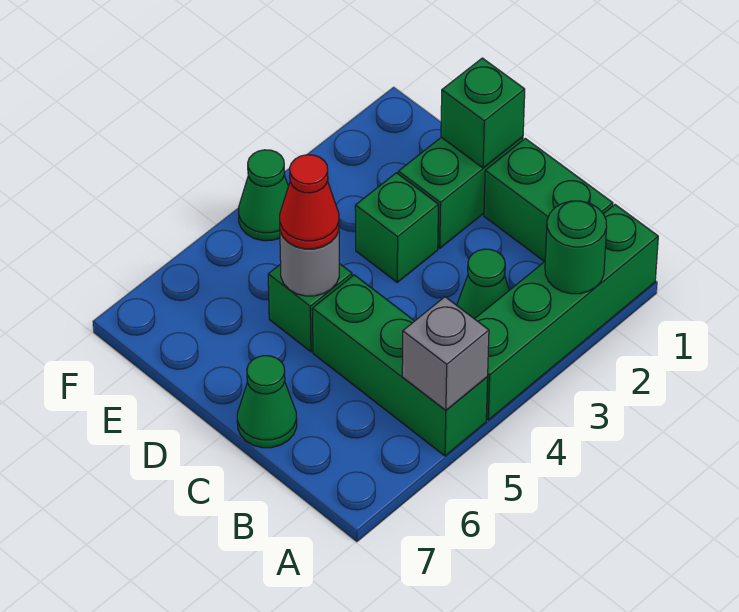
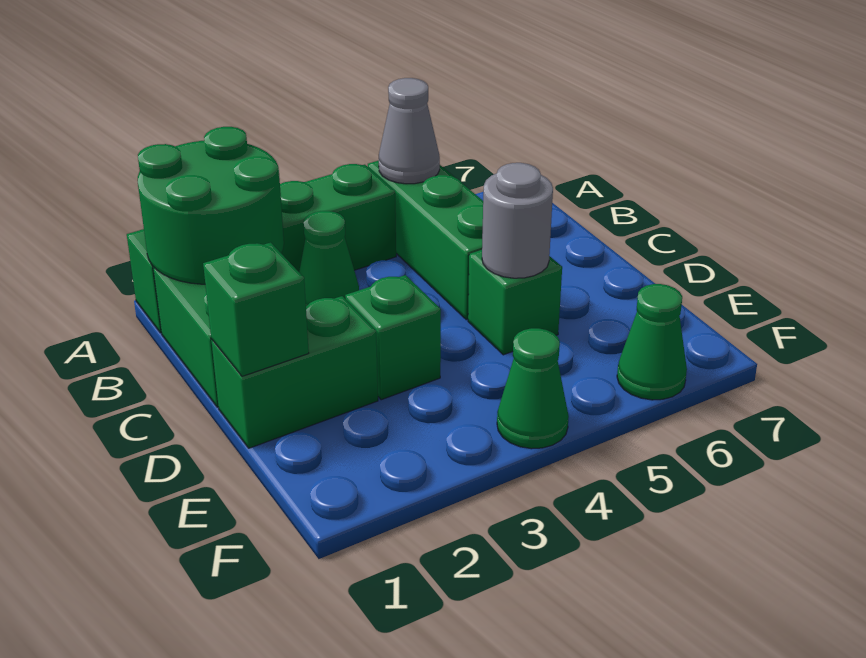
green round brick A2 level 2 -> green round brick A1:B2 level 2
grey brick A5 level 2 -> grey cone A5 level 2
green cone C7 level 1 -> green cone F6 level 1
red cone D5 level 3 -> none

